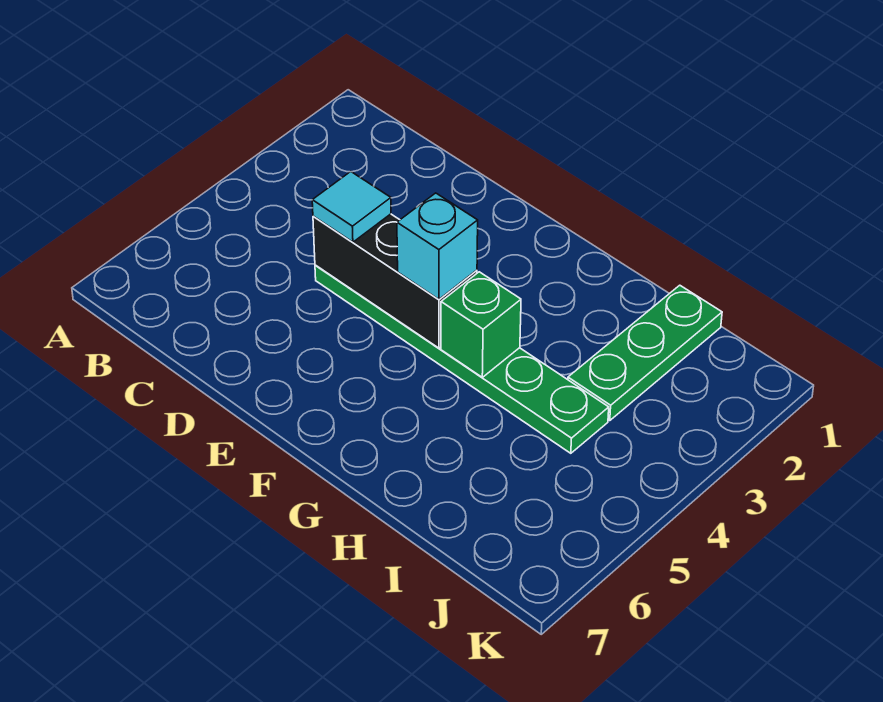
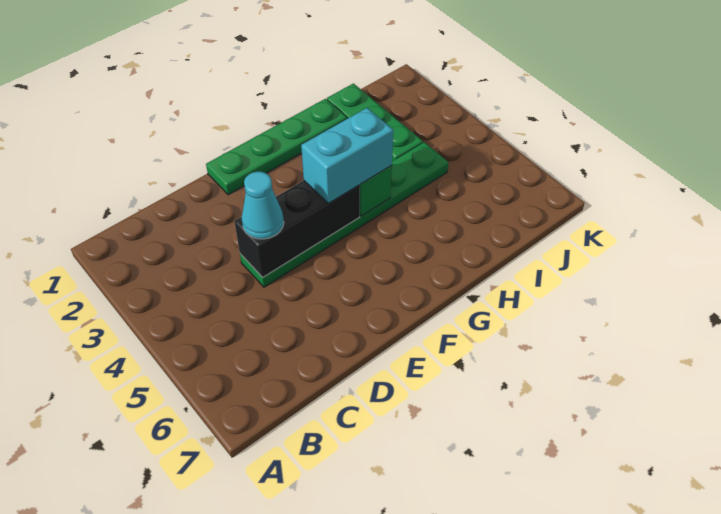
cyan tile D4 level 3 -> cyan cone D4 level 3
none -> green plate E1:H1 level 1
cyan brick F4 level 3 -> cyan brick F4:G4 level 3

